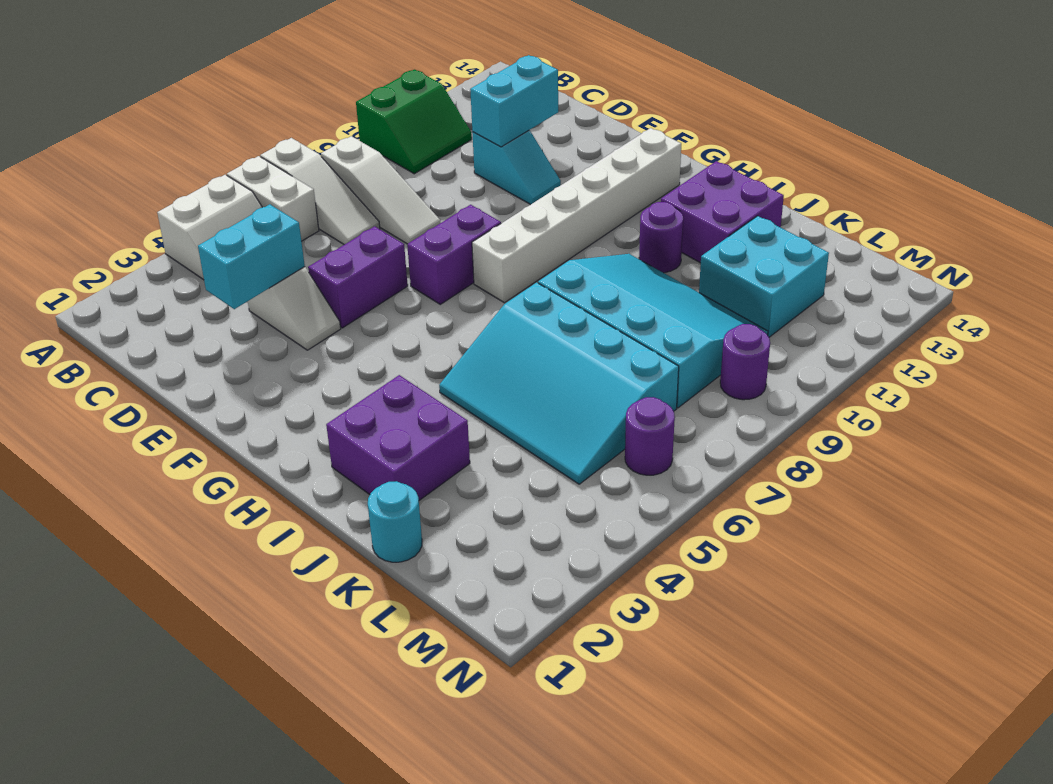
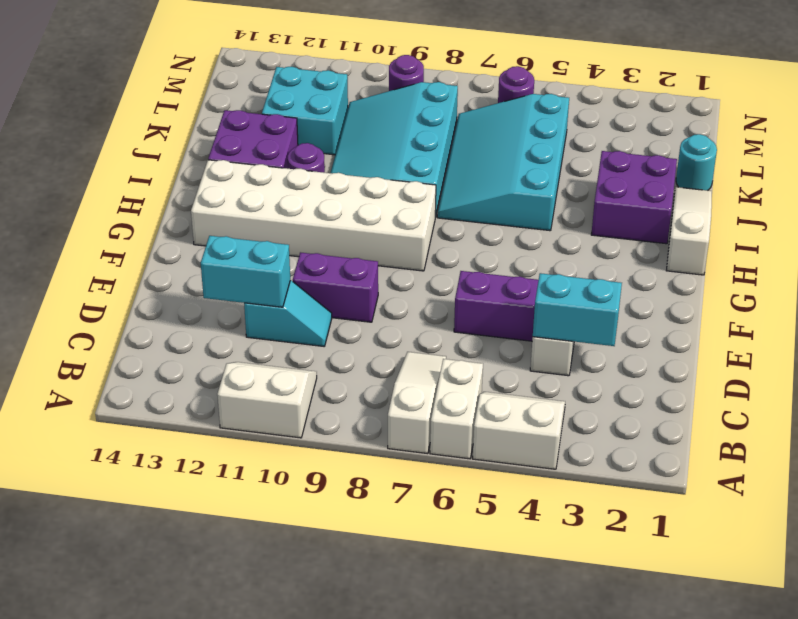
green slope A10:B11 level 1 top A -> white slope A10:B11 level 1 top A
white slope B8:D8 level 1 top B -> white slope H1:J1 level 1 top H
cyan slope D11:E11 level 1 top D -> cyan slope D10:D11 level 1 top 11
purple brick F7:F8 level 1 -> purple brick E9:E10 level 1
white brick G8:G13 level 1 -> white brick G8:H13 level 1
cyan slope I5:L7 level 1 top 7 -> cyan slope I5:L7 level 1 top 5

